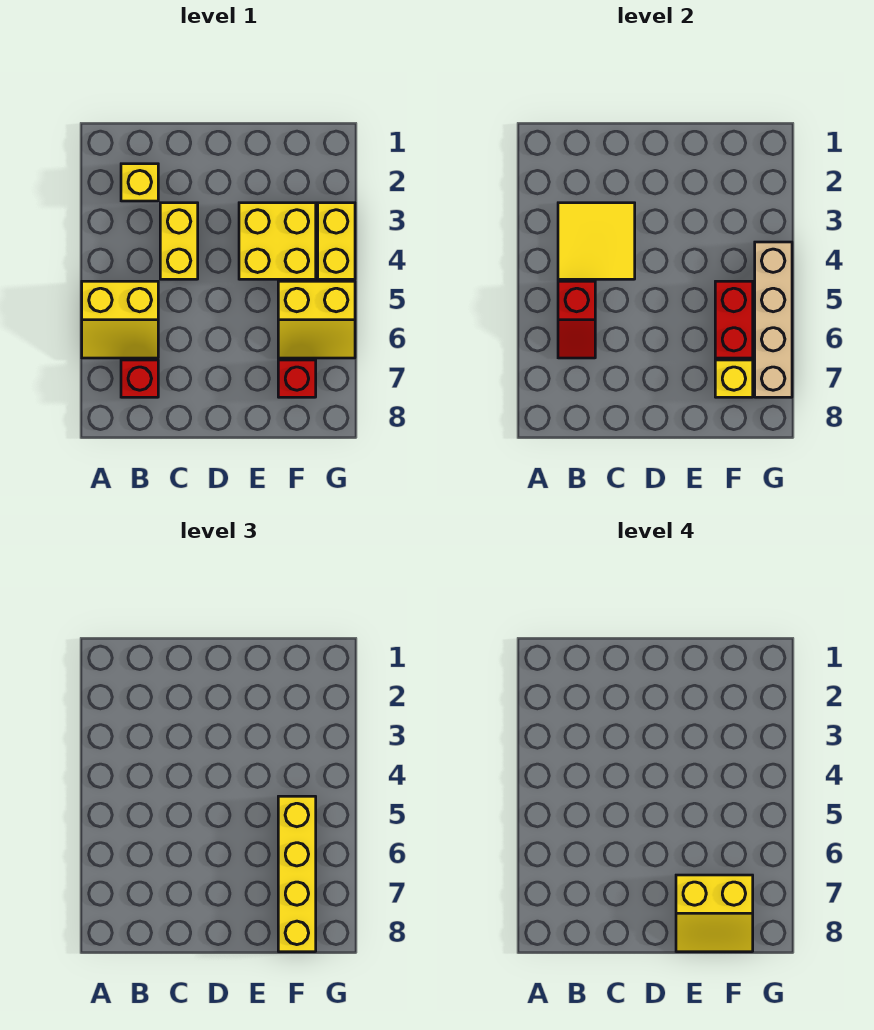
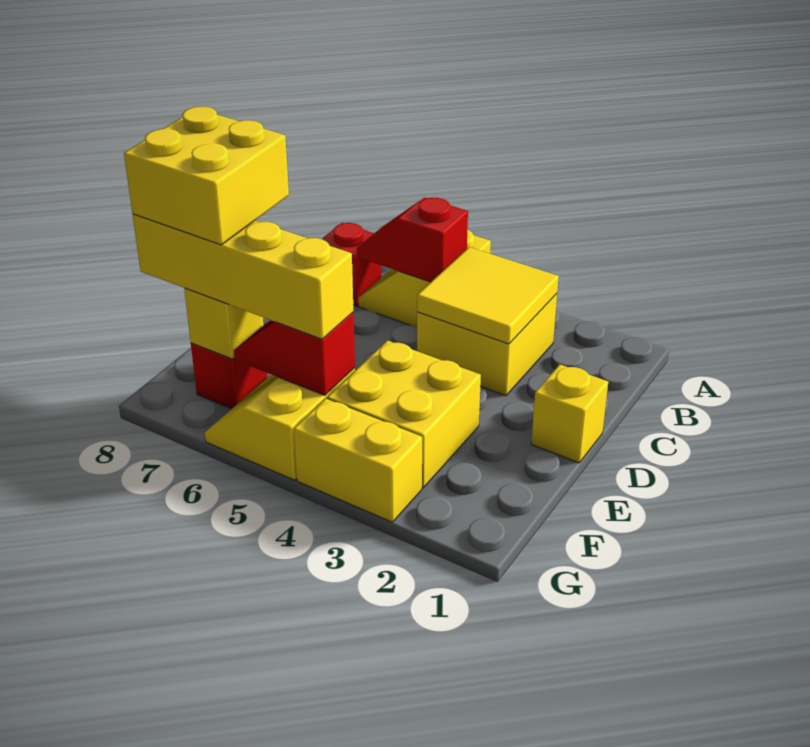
yellow brick B2 level 1 -> yellow brick D1 level 1
yellow brick C3:C4 level 1 -> yellow brick B3:C4 level 1
yellow slope E7:F8 level 4 top 7 -> yellow brick E7:F8 level 4
red brick F5:F6 level 2 -> red slope F5:F6 level 2 top 5
tan brick G4:G7 level 2 -> none

